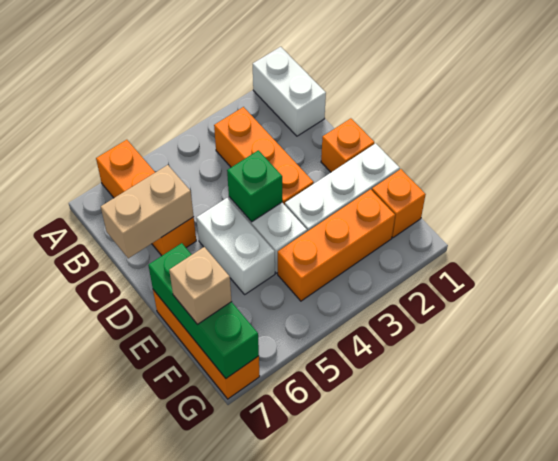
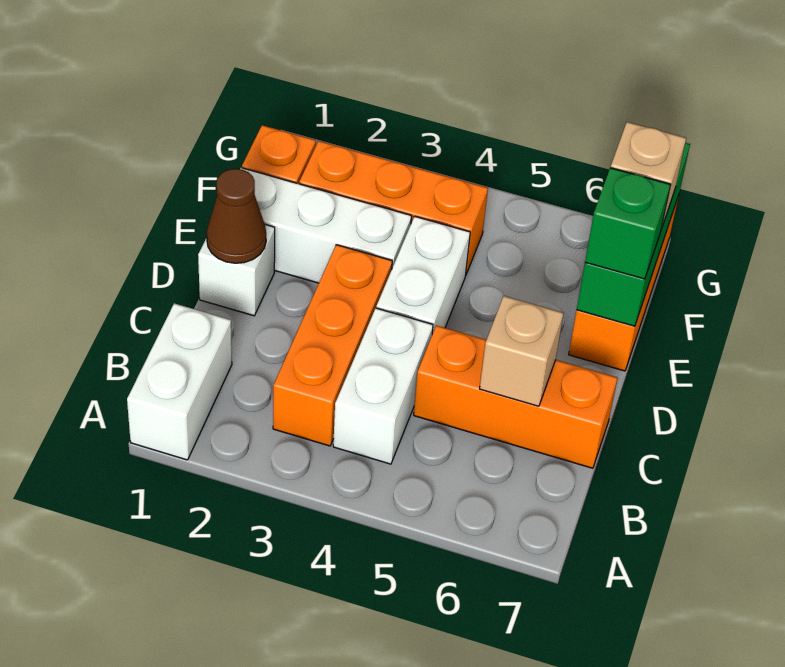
orange brick A6:C6 level 1 -> orange brick C5:C7 level 1
tan brick C6:C7 level 2 -> tan brick C6 level 2
orange brick D1 level 1 -> white brick D1 level 1
none -> brown cone D1 level 2
green brick D4 level 2 -> green brick E7 level 3
white brick D5:E5 level 1 -> white brick B4:C4 level 1

